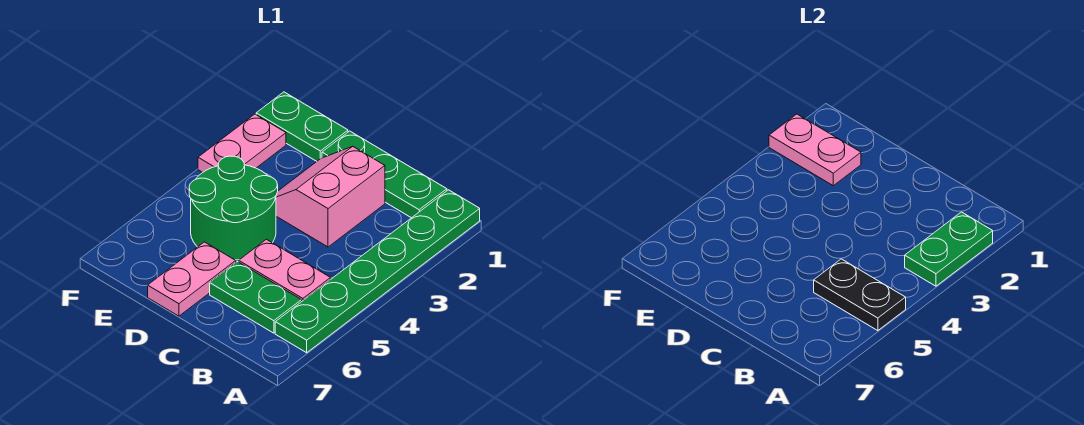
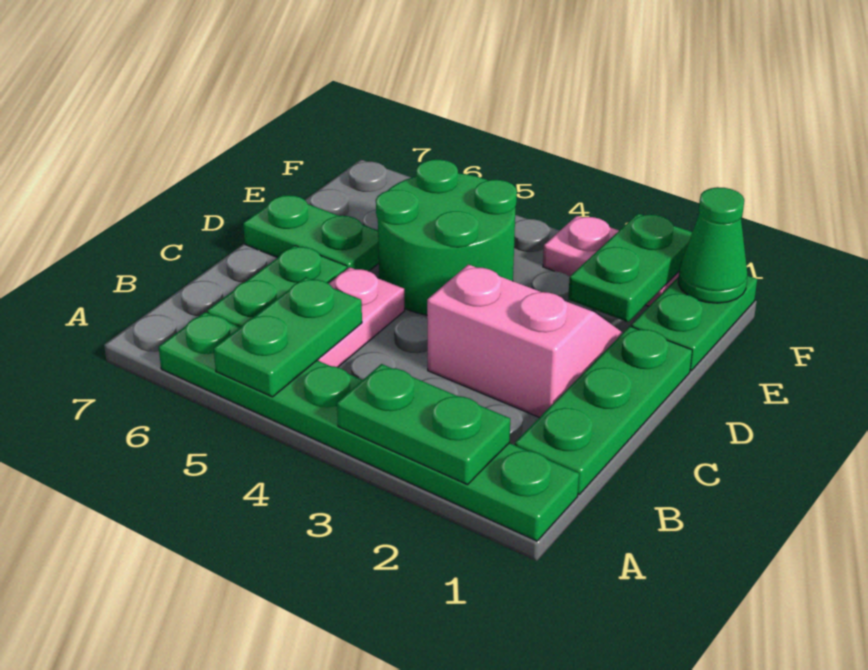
black plate A5:B5 level 2 -> green plate A5:B5 level 2
pink plate D6:D7 level 1 -> green plate D6:D7 level 1
pink plate E2:F2 level 2 -> green plate E2:F2 level 2
none -> green cone F1 level 2

